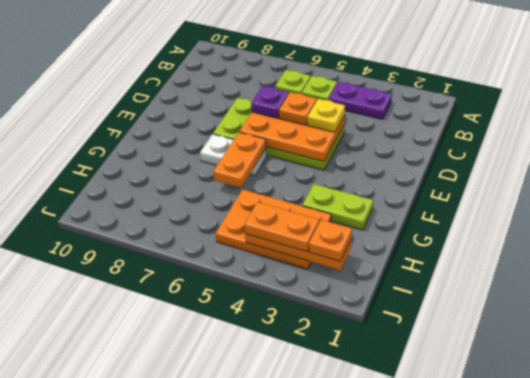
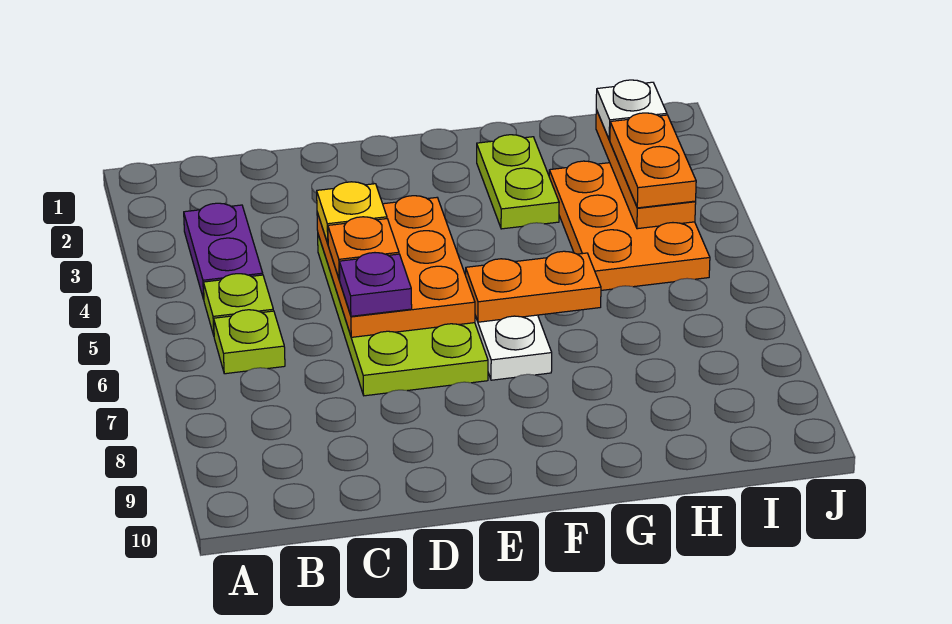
orange plate I2 level 3 -> white plate I2 level 3

